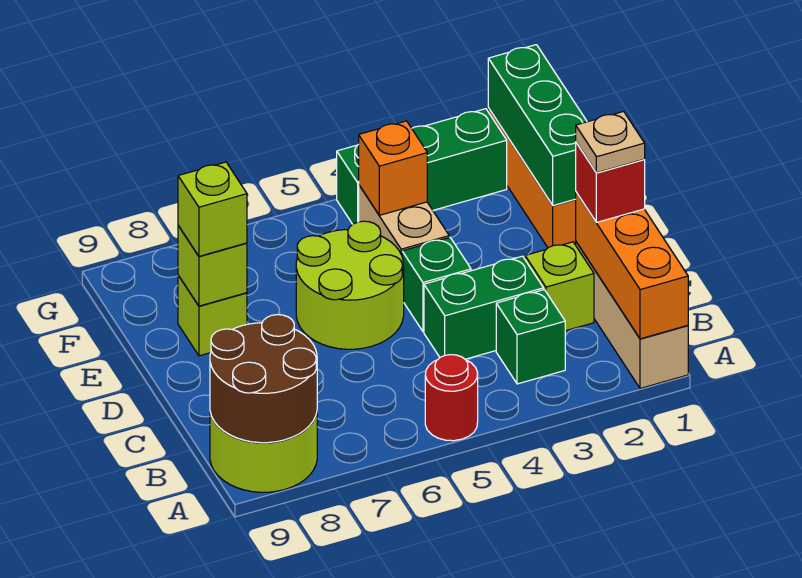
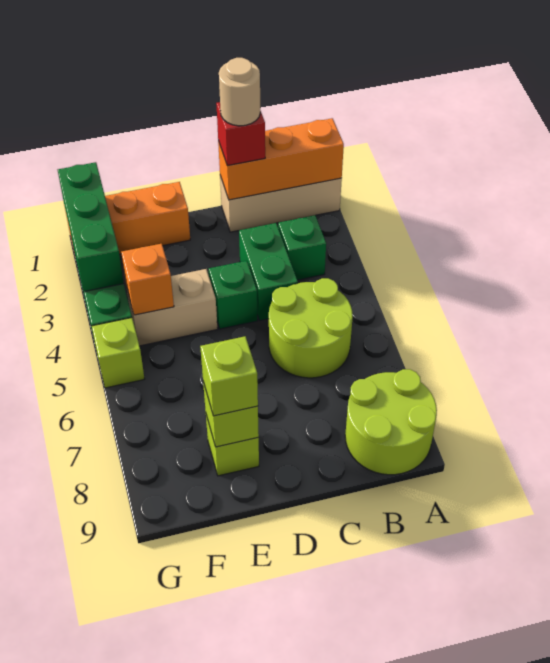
red round brick A5 level 1 -> none
brown round brick A8:B9 level 2 -> none
tan plate C1 level 4 -> tan round brick C1 level 4
lime brick C2 level 1 -> lime brick G5 level 1
lime round brick D5:E6 level 1 -> lime round brick B5:C6 level 1
green brick E1:G1 level 2 -> green brick G1:G3 level 2

